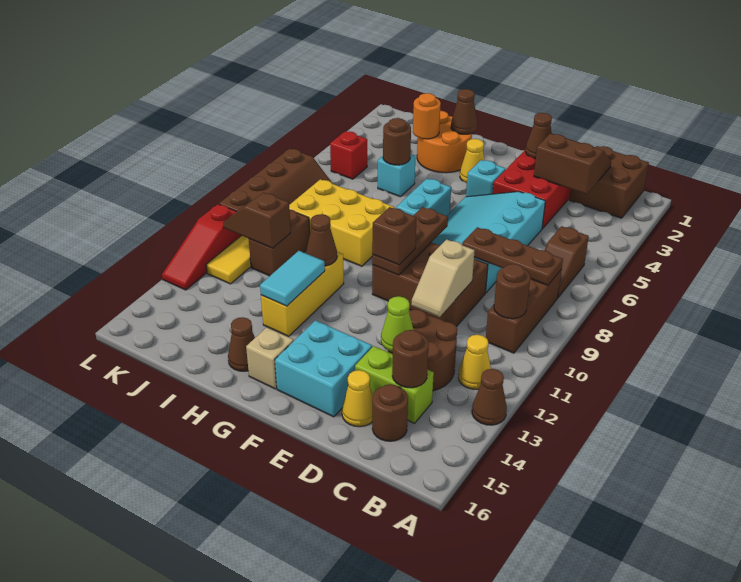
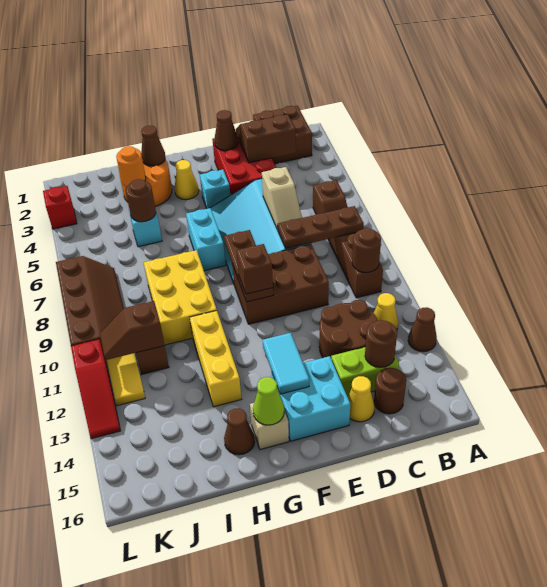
tan slope D10:D11 level 2 top 10 -> tan slope D6:D7 level 2 top 6
lime cone D13 level 2 -> lime cone G15 level 2
yellow brick H8:J9 level 1 -> yellow brick H8:I10 level 1
brown cone H11 level 2 -> none
cyan tile H12:H13 level 2 -> cyan tile F13:F14 level 2
red brick K5 level 1 -> red brick L3 level 1

